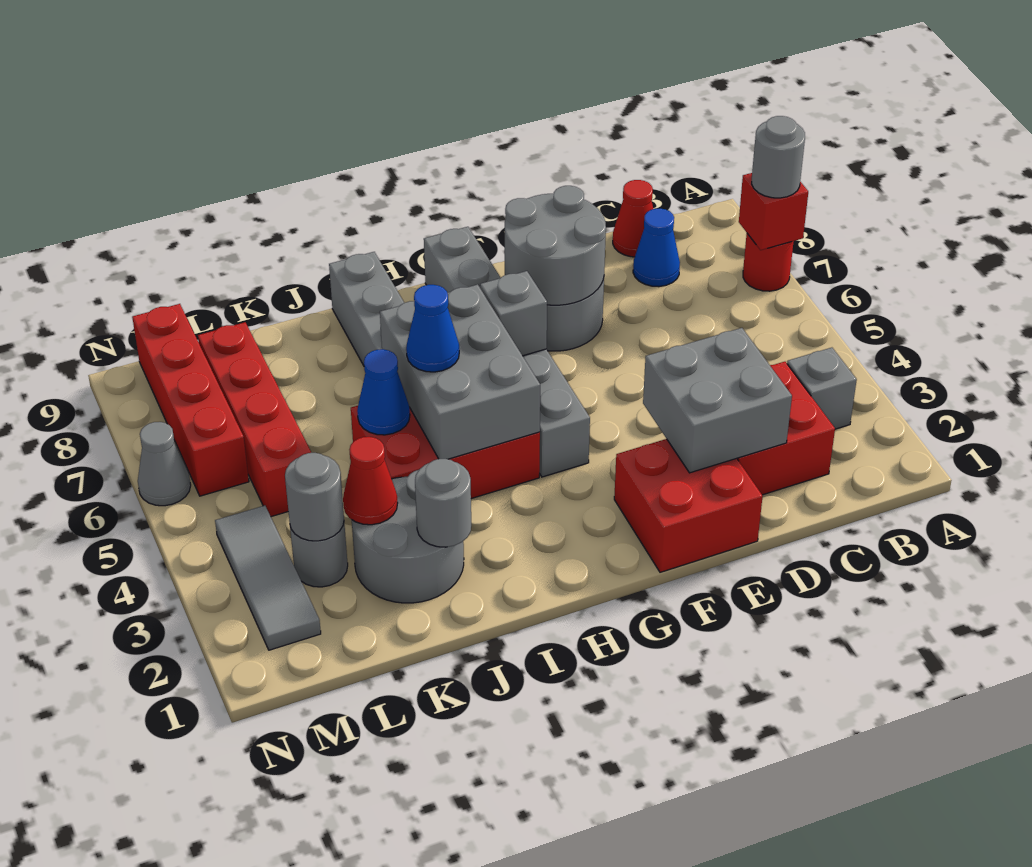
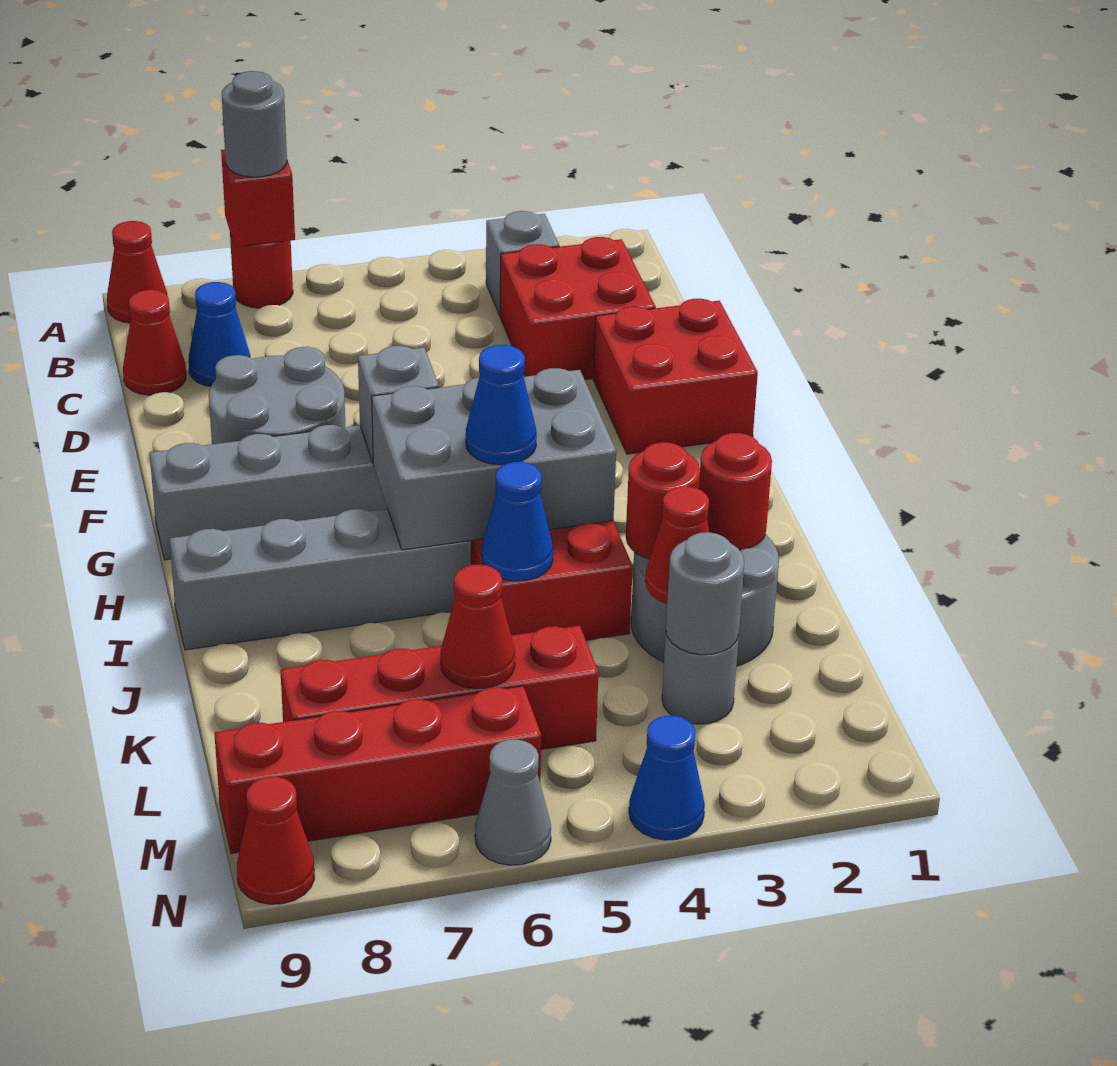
none -> red cone A9 level 1
grey brick D2:E3 level 2 -> none
grey round brick E7:F8 level 2 -> none
grey round brick J2 level 2 -> red round brick J2 level 2
none -> red round brick J3 level 2
none -> red cone L6 level 2
grey tile M2:M4 level 1 -> none
none -> blue cone N4 level 1
none -> red cone N9 level 1

